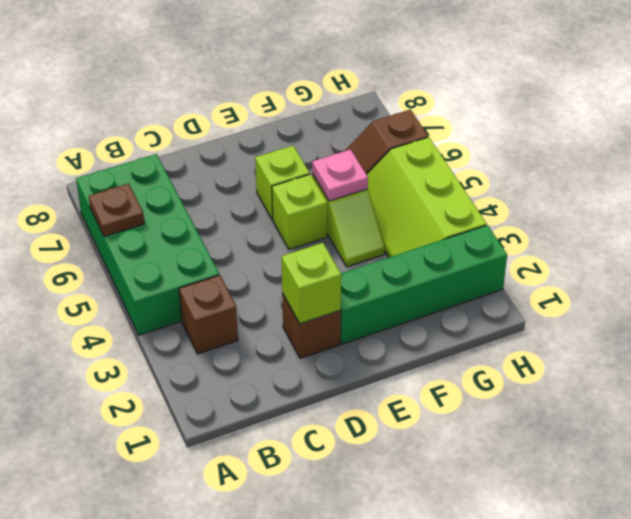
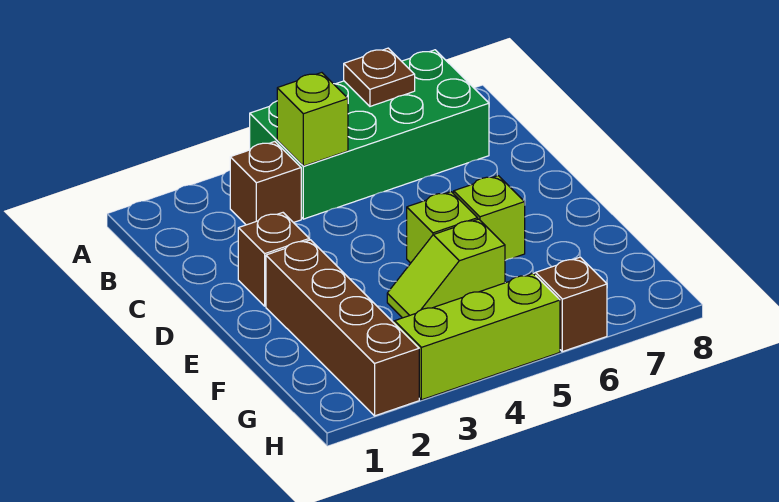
lime brick D2 level 2 -> lime brick B4 level 2
green brick E2:H2 level 1 -> brown brick E2:H2 level 1
pink plate F5 level 2 -> none

